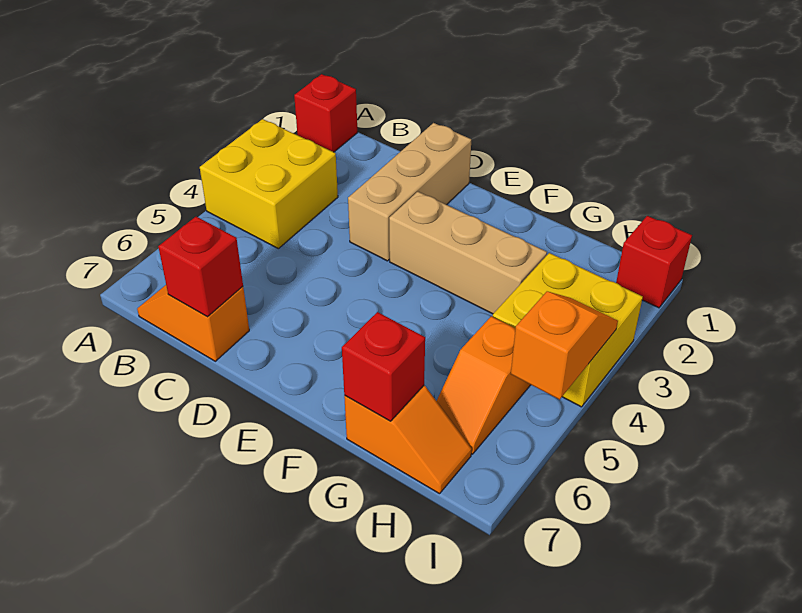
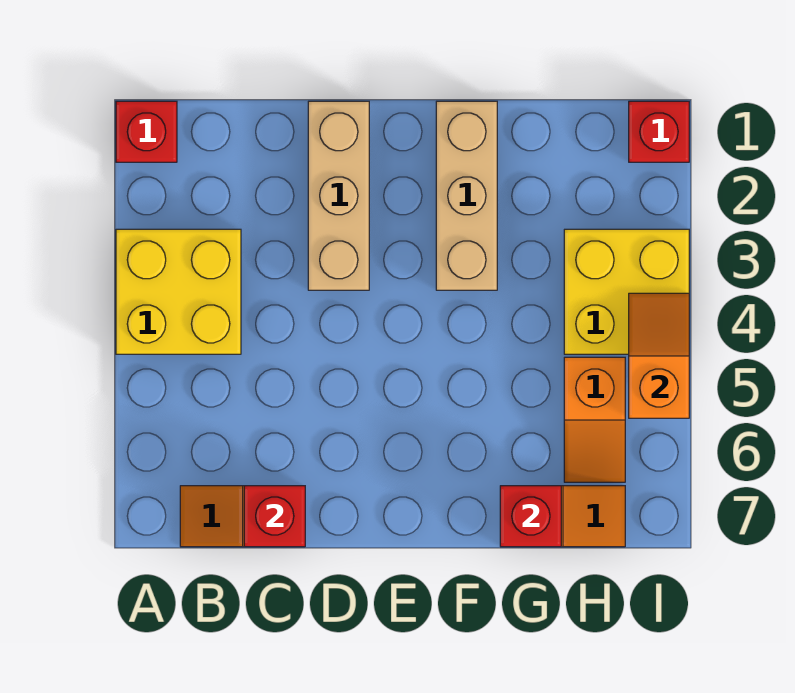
tan brick E3:G3 level 1 -> tan brick F1:F3 level 1

